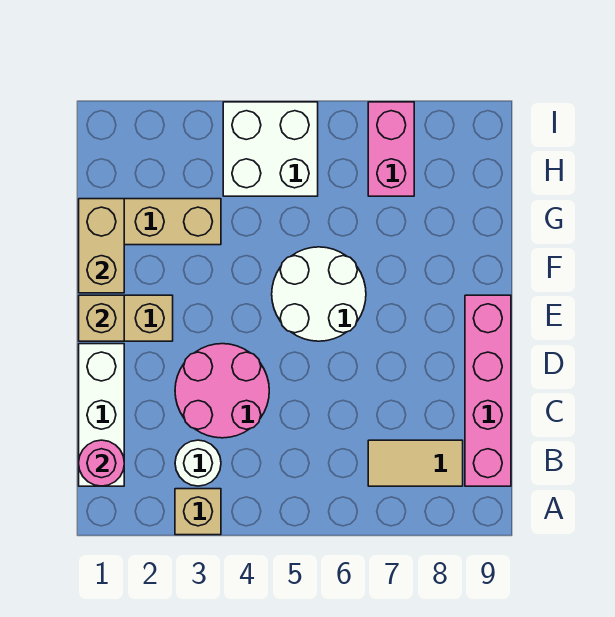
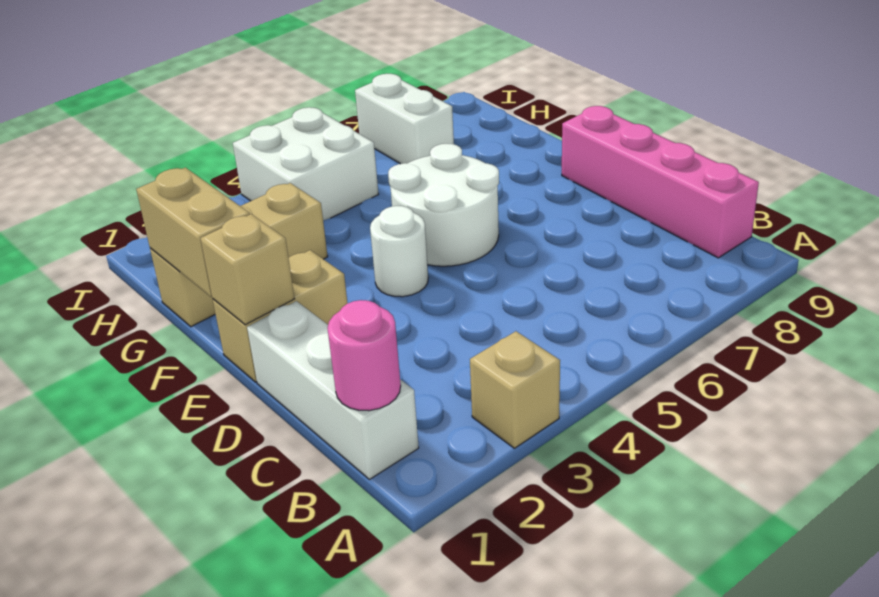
white round brick B3 level 1 -> white round brick E4 level 1
tan tile B7:B8 level 1 -> none
pink round brick C3:D4 level 1 -> none
pink brick H7:I7 level 1 -> white brick H7:I7 level 1

